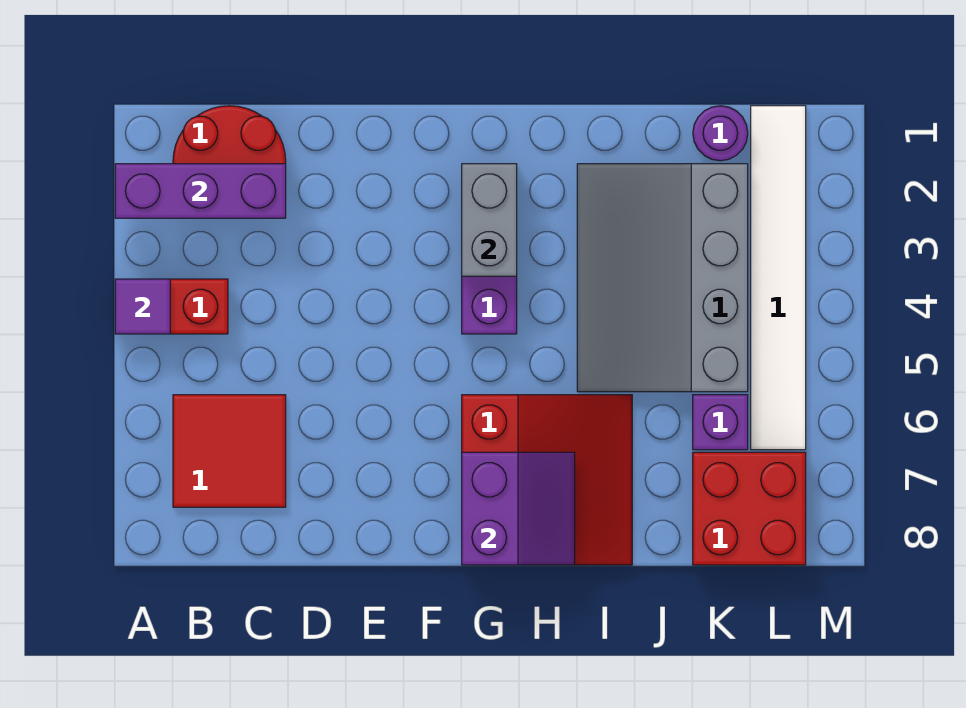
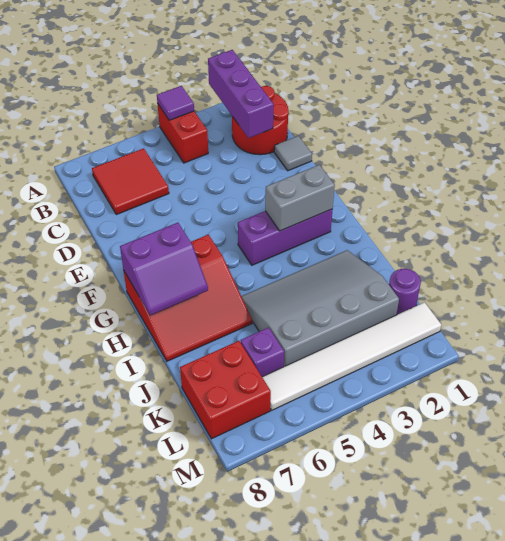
none -> grey tile D1 level 1

